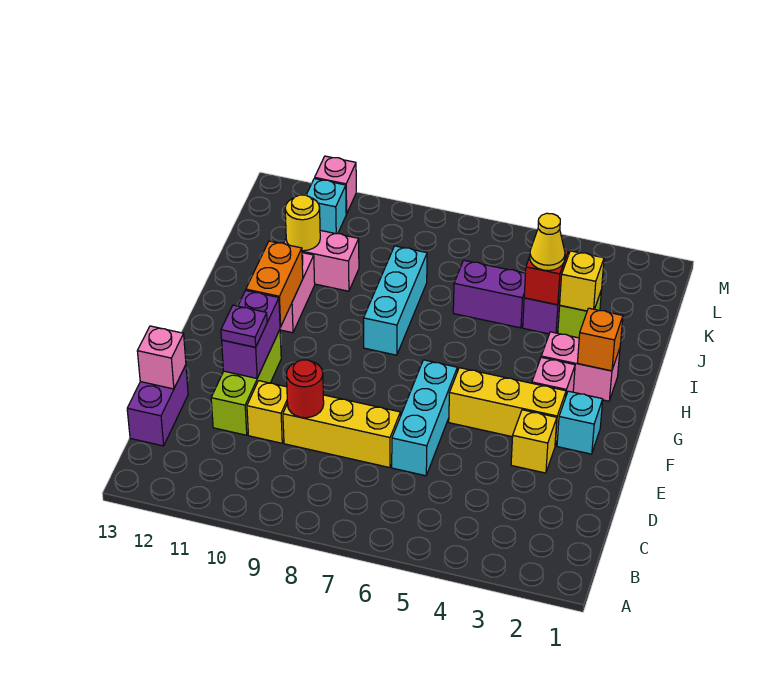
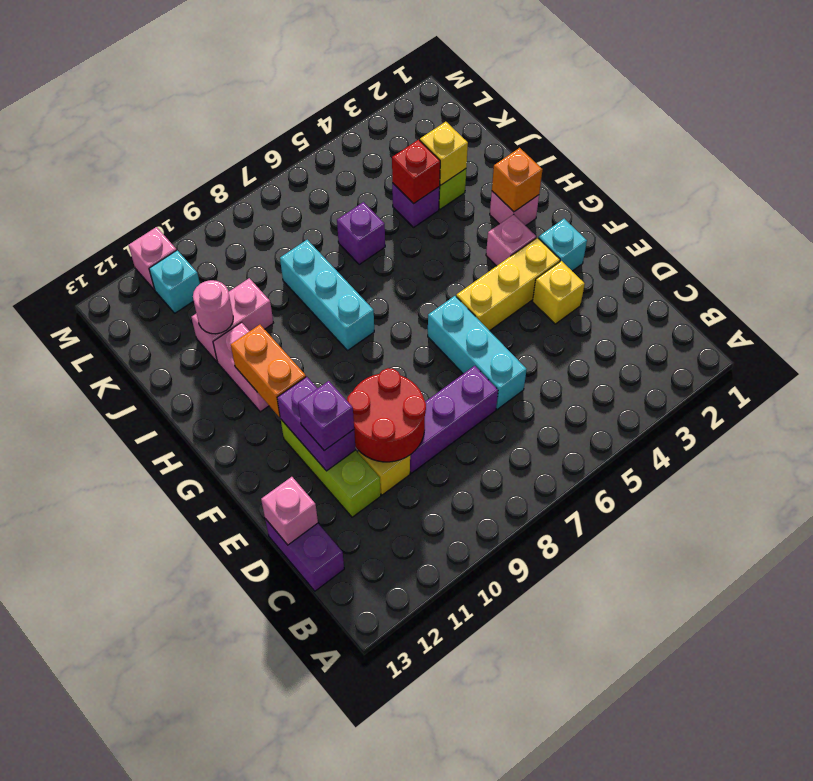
yellow brick D7:D9 level 1 -> purple brick D7:D9 level 1
red round brick D9 level 2 -> red round brick D9:E10 level 2
purple plate E11 level 3 -> purple brick E11 level 3
pink brick H2:H3 level 1 -> pink brick H2 level 1
yellow cone J4 level 3 -> none
purple brick J5:J6 level 1 -> purple brick J6 level 1
yellow round brick J11 level 2 -> pink round brick J11 level 2

